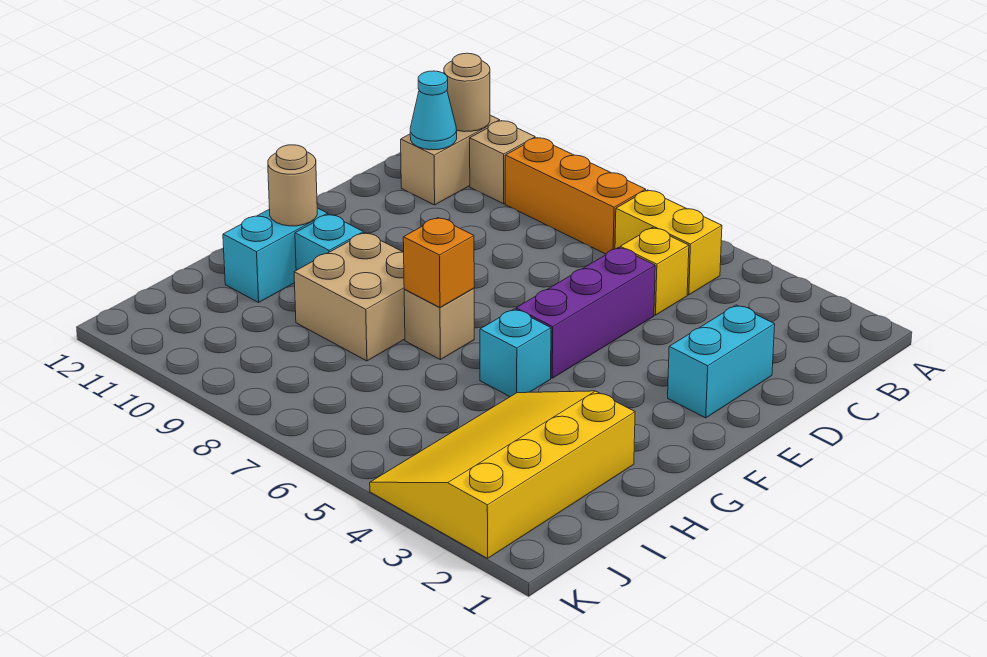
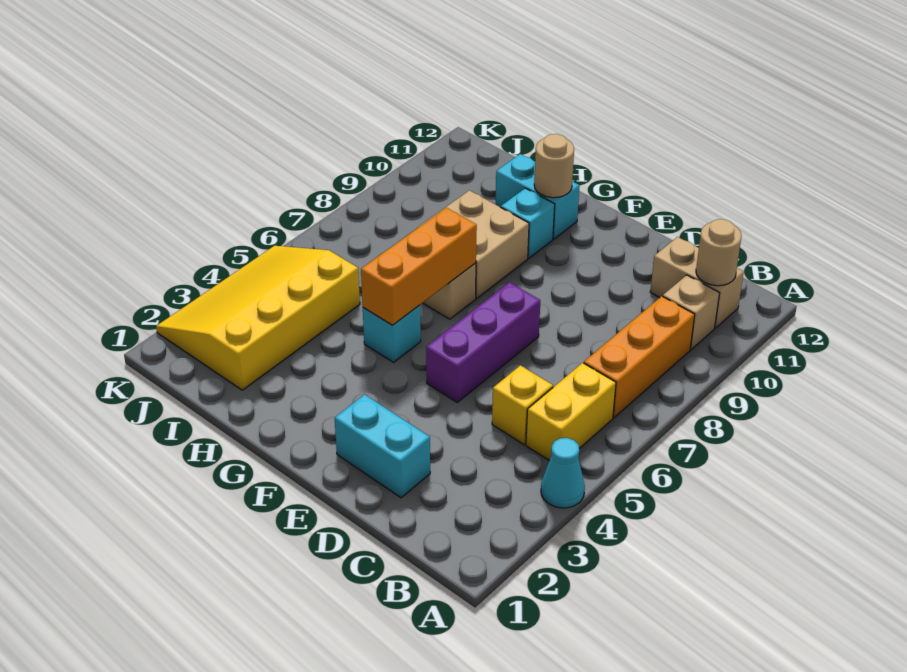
cyan cone C11 level 2 -> cyan cone A4 level 1
purple brick D5:F5 level 1 -> purple brick E5:E7 level 1
orange brick G7 level 2 -> orange brick G5:G7 level 2
yellow slope H2:K4 level 1 top 2 -> yellow slope I2:K5 level 1 top I

